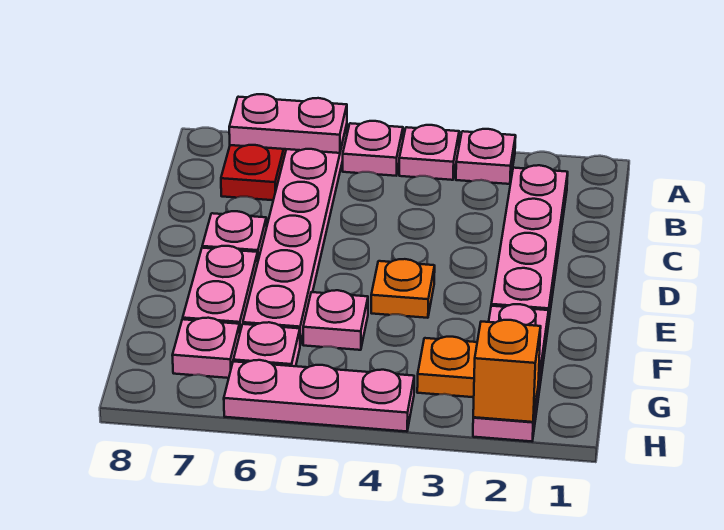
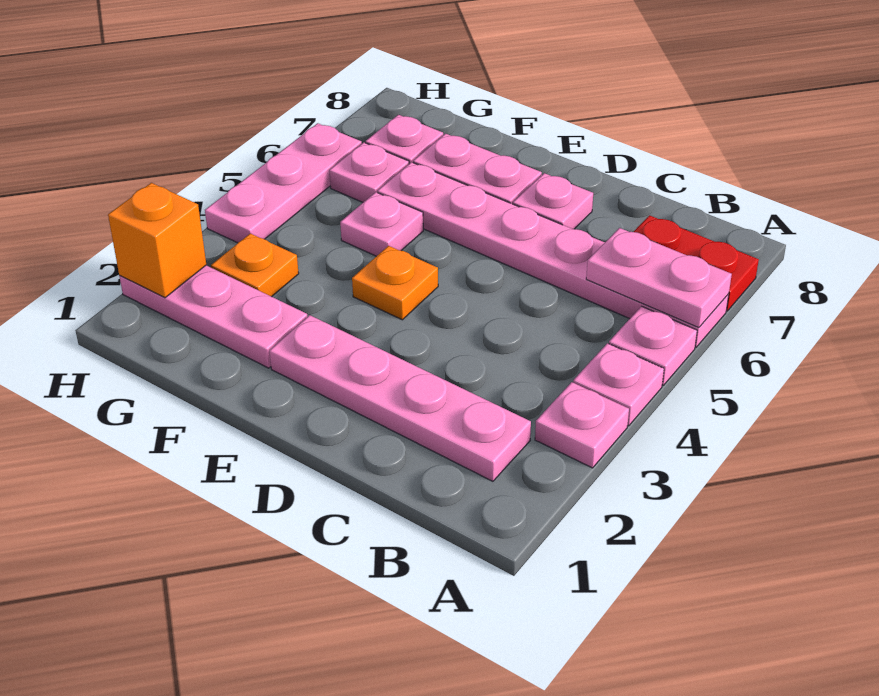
pink plate A6:A7 level 2 -> pink plate A6:B6 level 2

